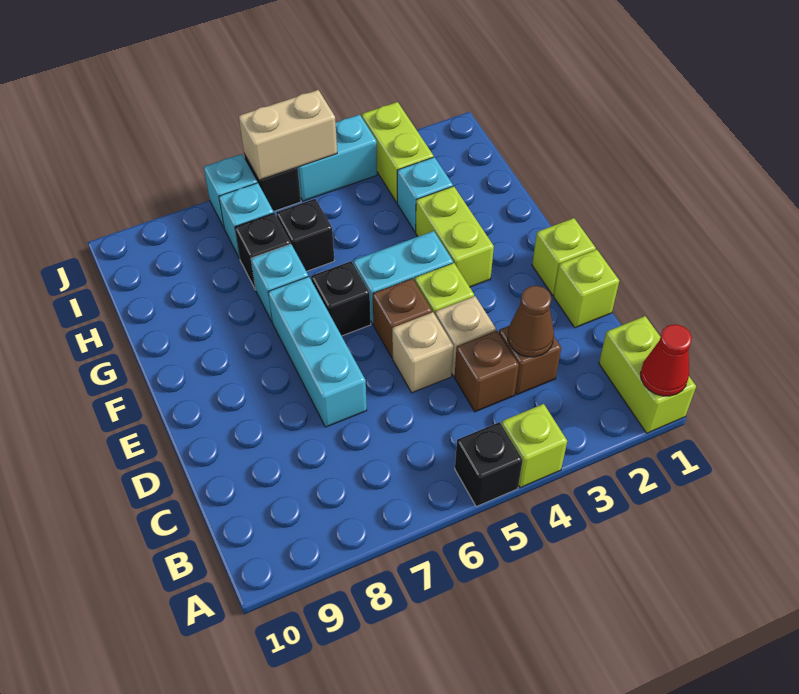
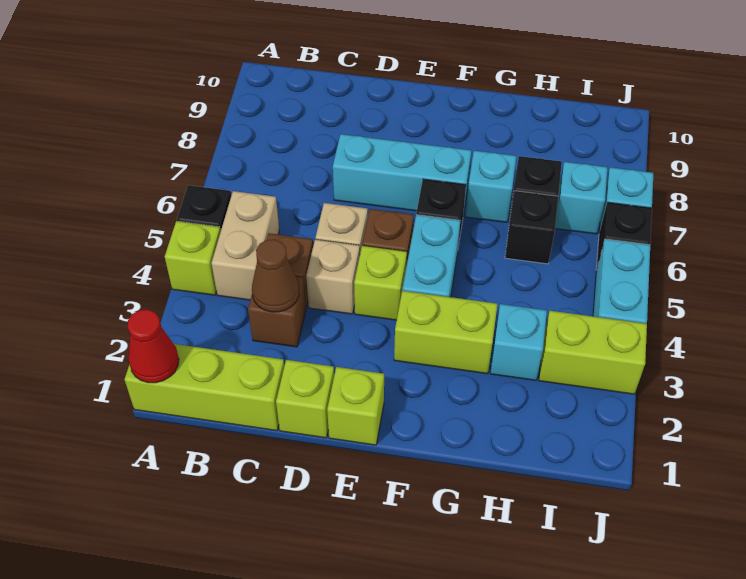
lime brick A1:B1 level 1 -> lime brick A1:C1 level 1
tan brick J5:J6 level 2 -> tan brick B4:B5 level 1

